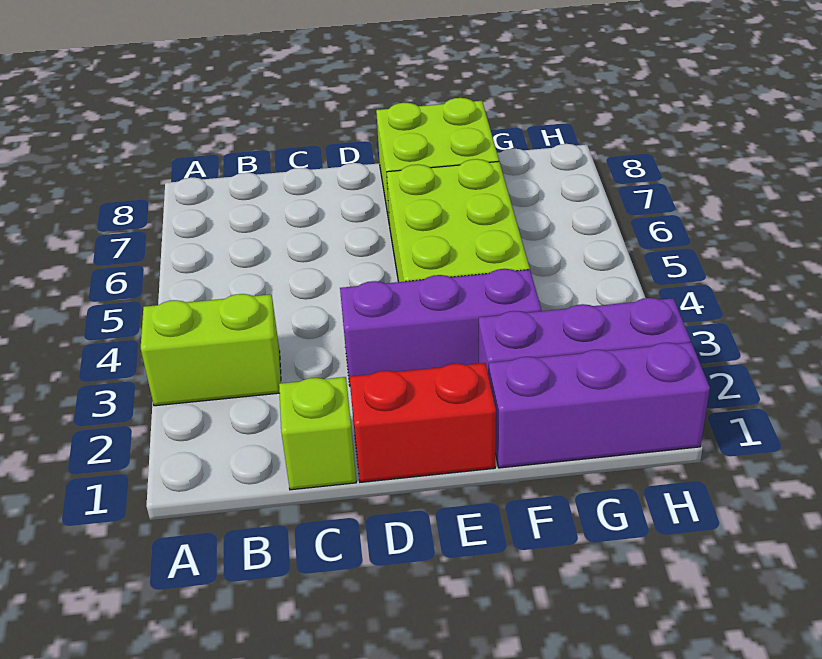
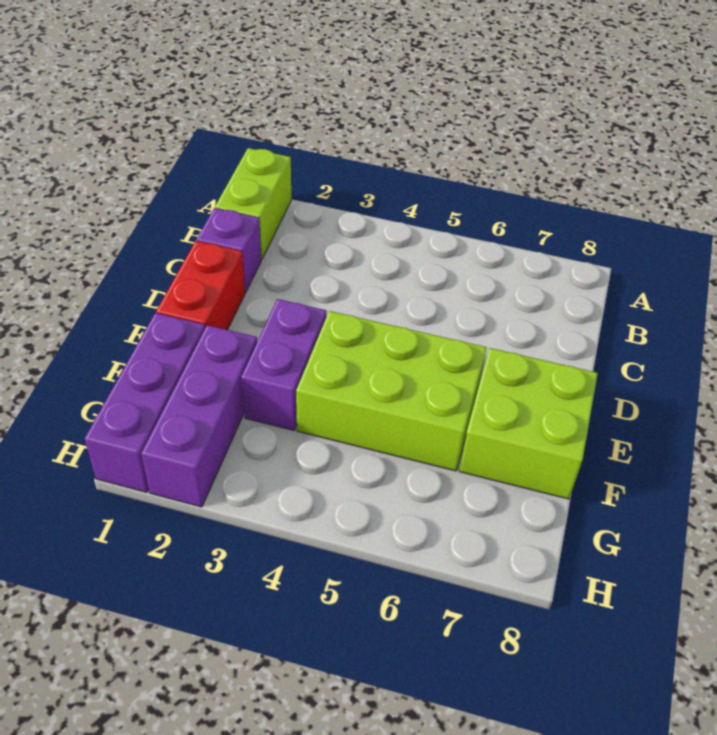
lime brick A3:B3 level 1 -> lime brick A1:B1 level 1
lime brick C1 level 1 -> purple brick C1 level 1
purple brick D3:F3 level 1 -> purple brick E3:F3 level 1

